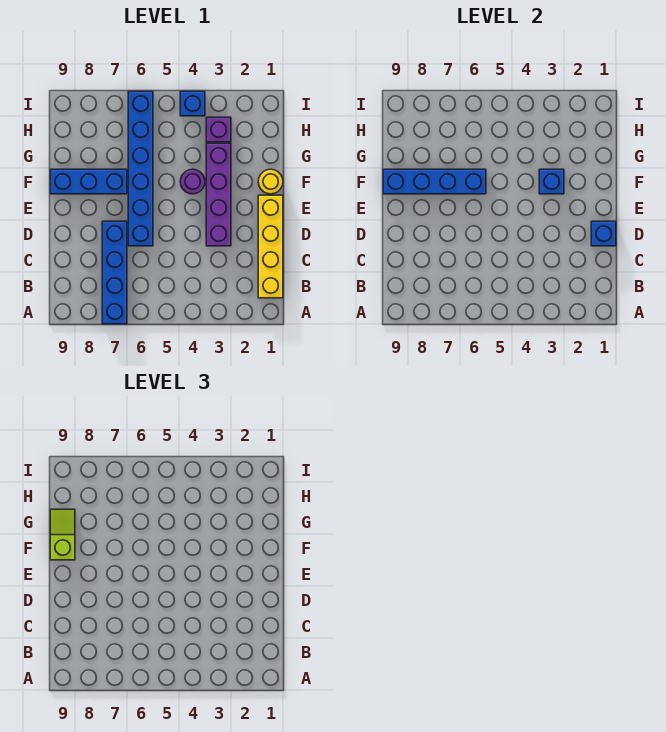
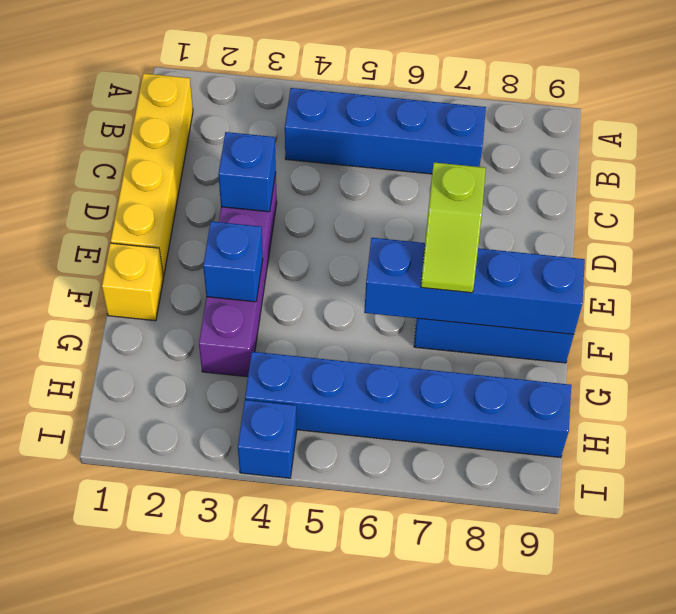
blue brick A7:D7 level 1 -> blue brick B4:B7 level 1
blue brick D1 level 2 -> blue brick D3 level 2
blue brick D6:I6 level 1 -> blue brick H4:H9 level 1
yellow round brick F1 level 1 -> yellow brick F1 level 1
purple round brick F4 level 1 -> none
lime slope F9:G9 level 3 top F -> lime slope E7:F7 level 3 top E
purple brick H3 level 1 -> none

